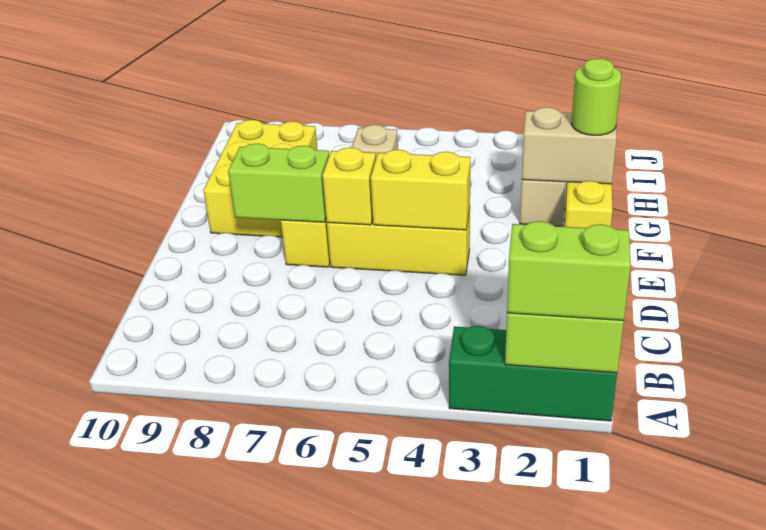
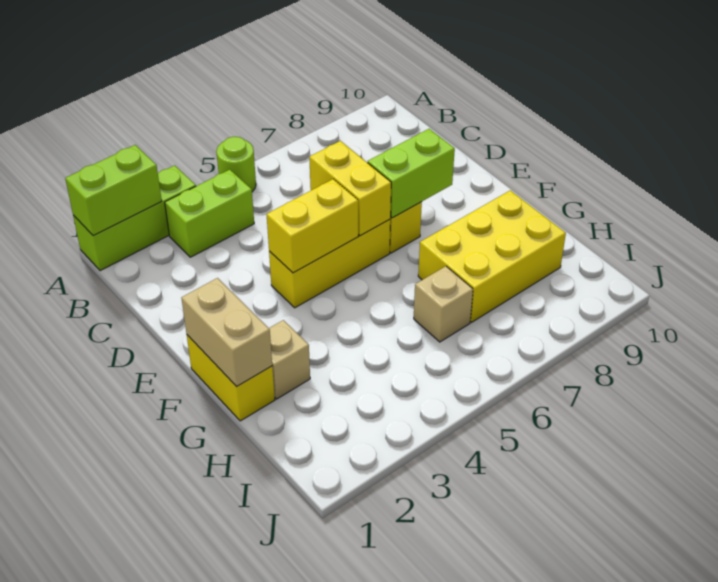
green brick A1:A3 level 1 -> lime brick A1:A3 level 1
lime brick A1:A2 level 3 -> lime brick B3:B4 level 1
yellow brick E6 level 2 -> yellow brick D6:E6 level 2
yellow brick F8:H9 level 1 -> yellow brick G7:H9 level 1
tan brick G1:G2 level 2 -> tan brick F1:G1 level 2
lime round brick G1 level 3 -> lime round brick A5 level 1

